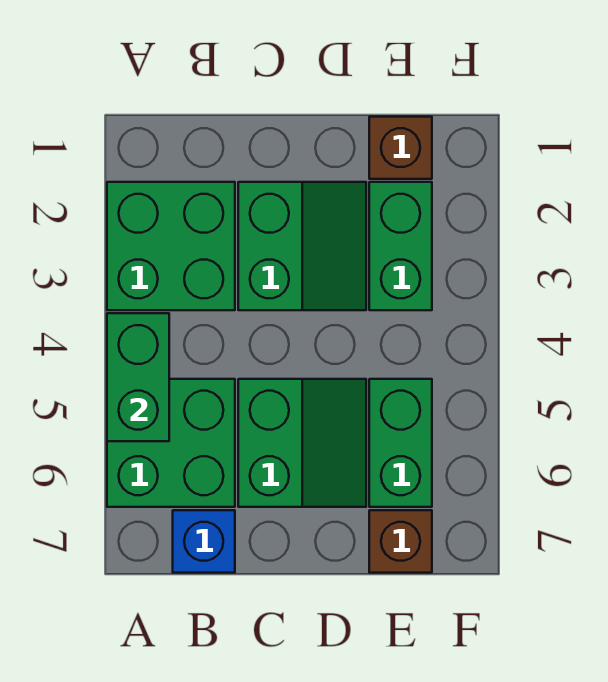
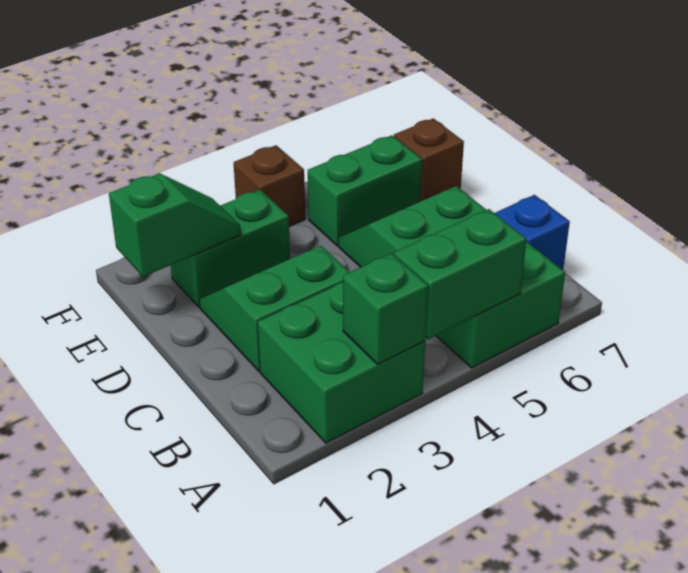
none -> green brick A3 level 2
brown brick E1 level 1 -> brown brick F4 level 1
none -> green slope E1:E2 level 2 top 1

